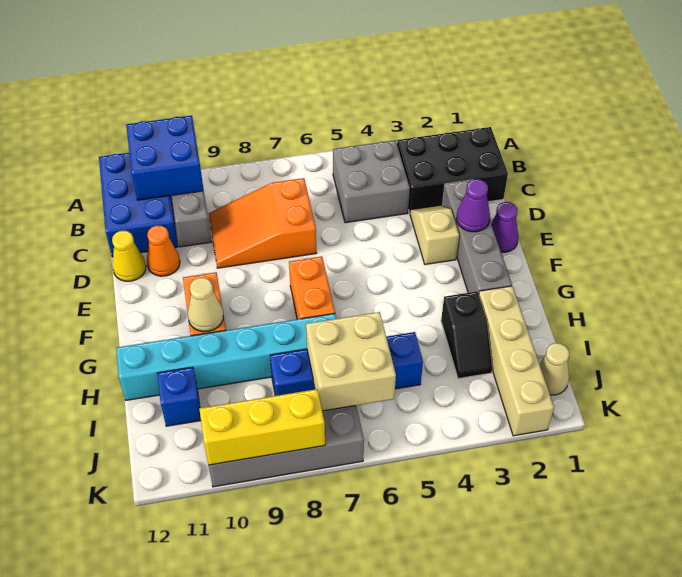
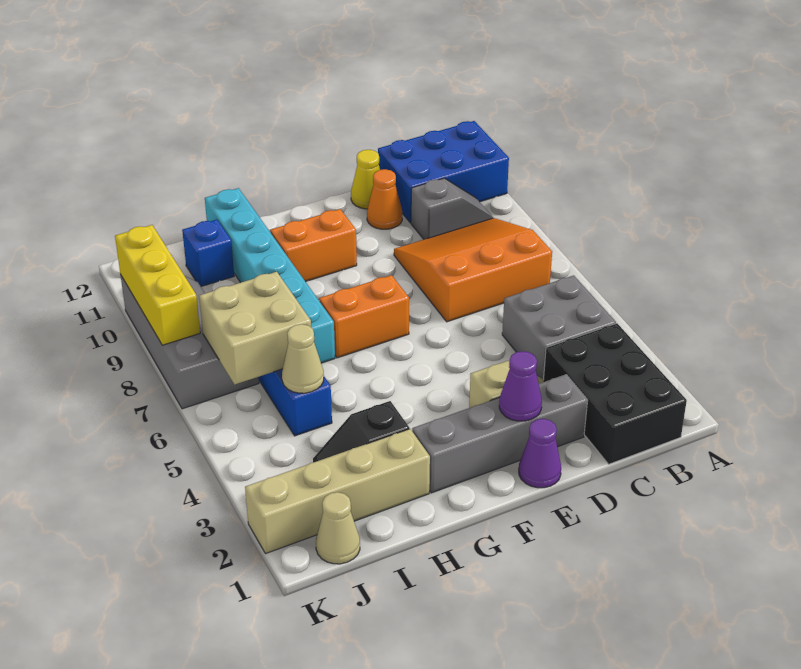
blue brick A10:B11 level 2 -> none
orange slope C7:D9 level 1 top 7 -> orange slope B7:D9 level 1 top 7
tan cone G10 level 2 -> tan cone I5 level 2

